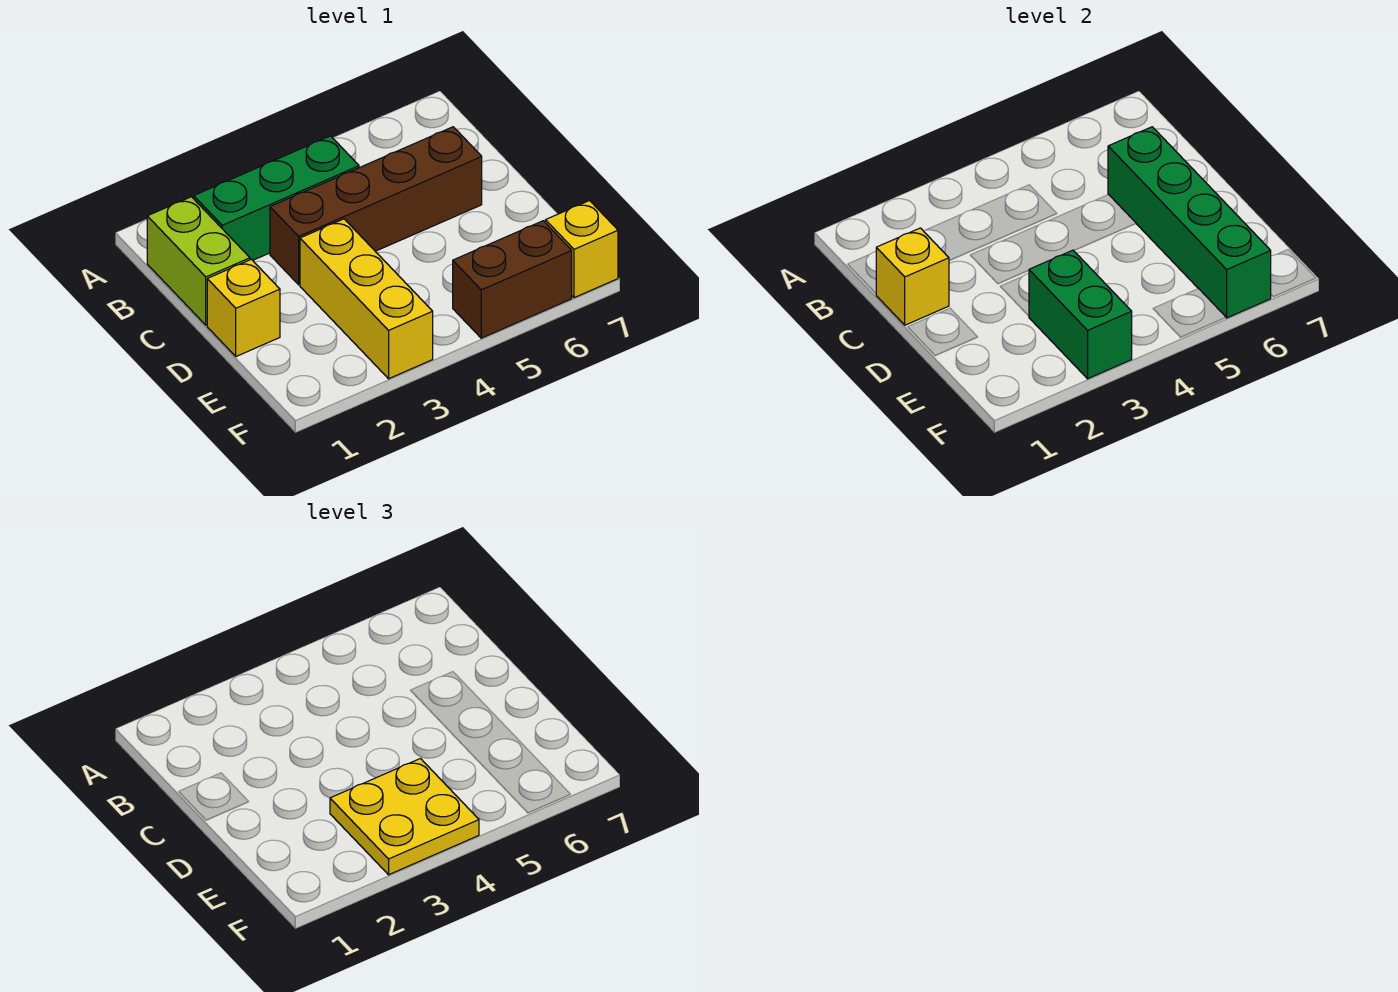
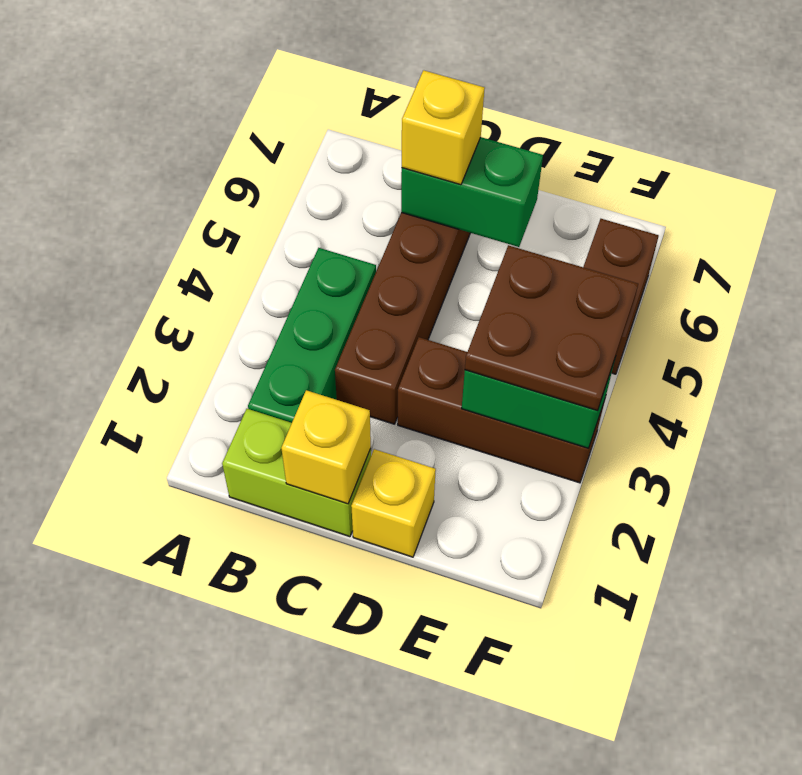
green brick C6:F6 level 2 -> green brick C6:D6 level 2
yellow brick D3:F3 level 1 -> brown brick D3:F3 level 1
yellow plate E3:F4 level 3 -> brown plate E3:F4 level 3
yellow brick F7 level 1 -> yellow brick C6 level 3

